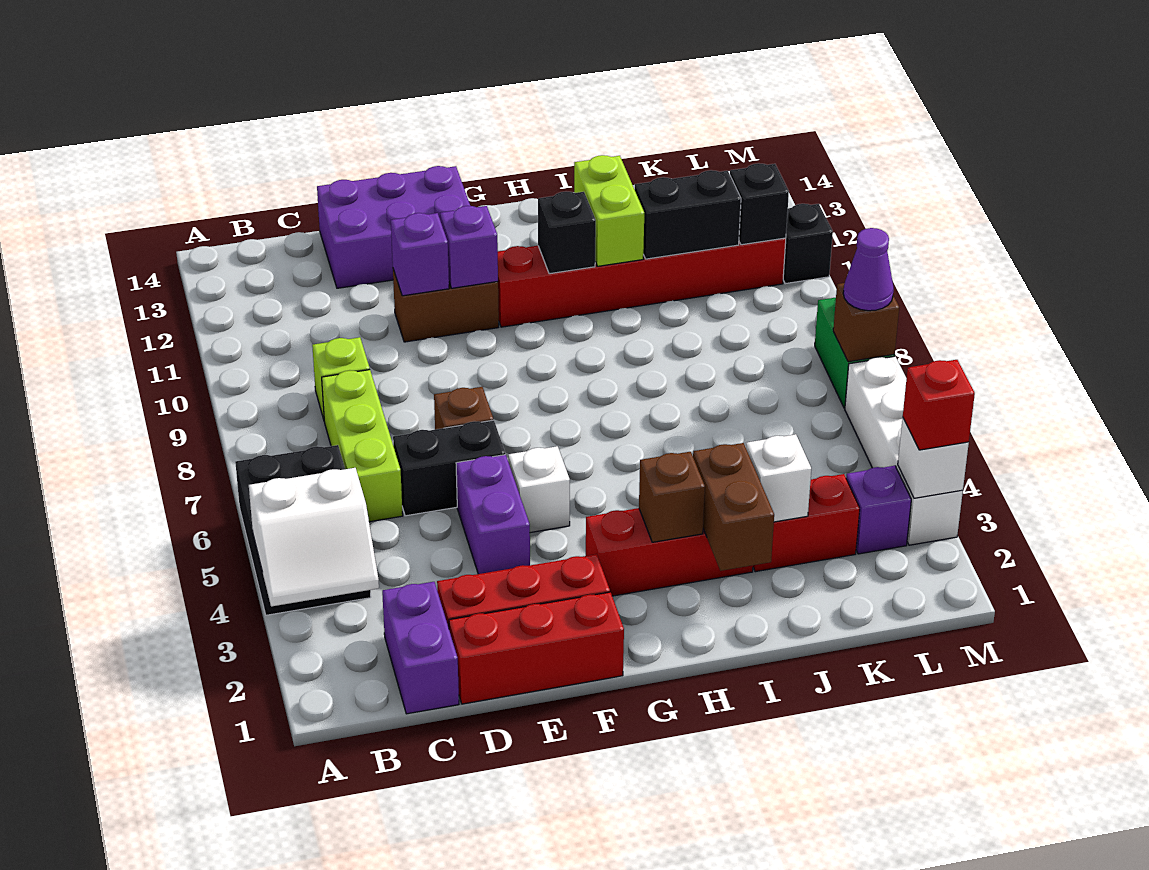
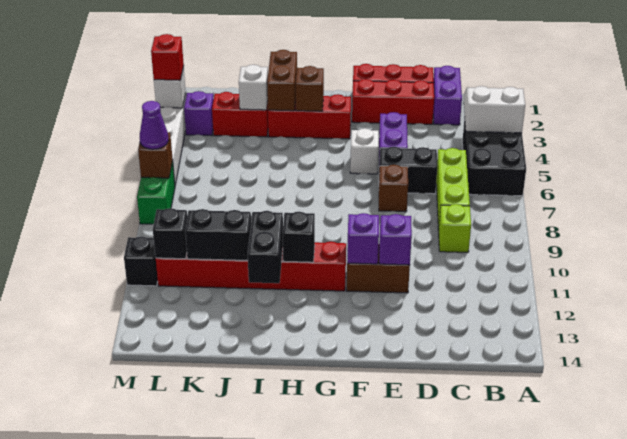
purple brick D13:F14 level 1 -> none
lime brick I11:I12 level 2 -> black brick I11:I12 level 2

